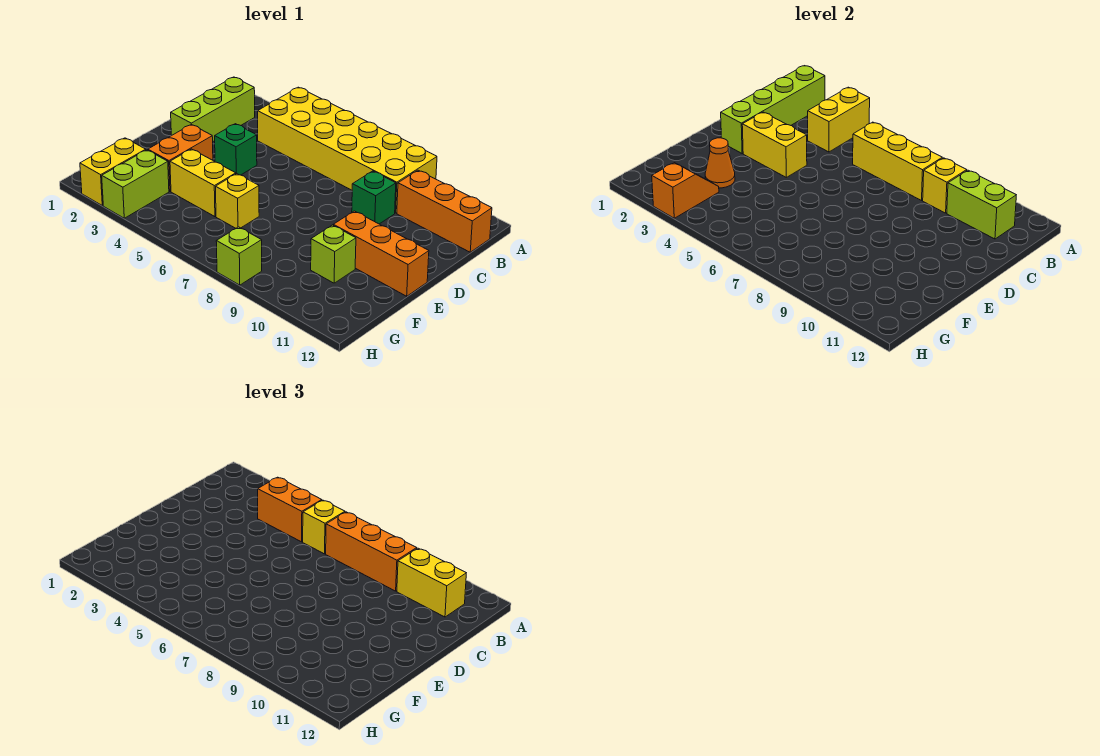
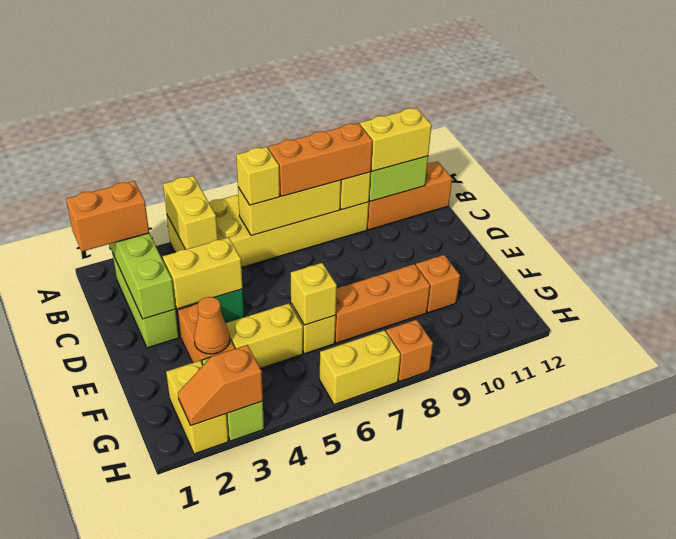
orange brick B4:B5 level 3 -> orange brick B1:B2 level 3
green brick C9 level 1 -> none
orange brick E10:E12 level 1 -> orange brick F7:F9 level 1
none -> yellow brick F6 level 2
lime brick F10 level 1 -> orange brick F10 level 1
orange slope G3:H3 level 2 top H -> orange slope H2:H3 level 2 top 3
none -> yellow brick H6:H7 level 1
lime brick H8 level 1 -> orange brick H8 level 1

